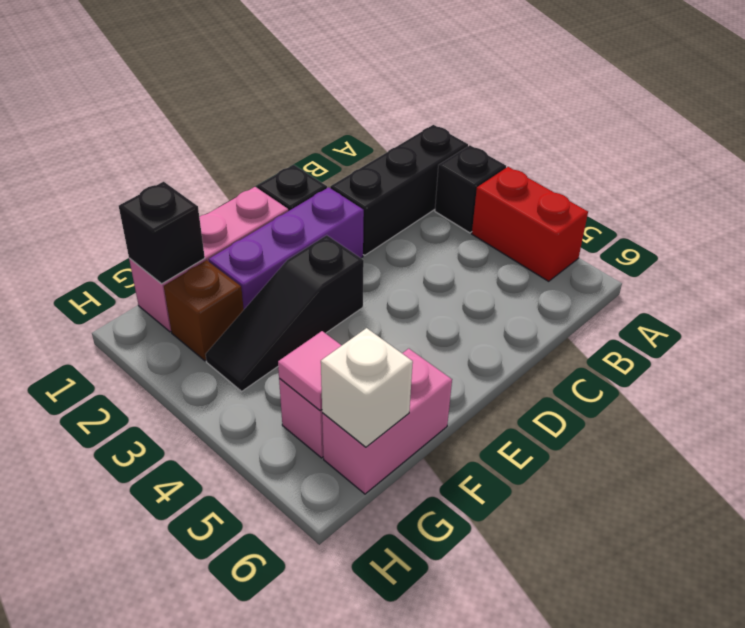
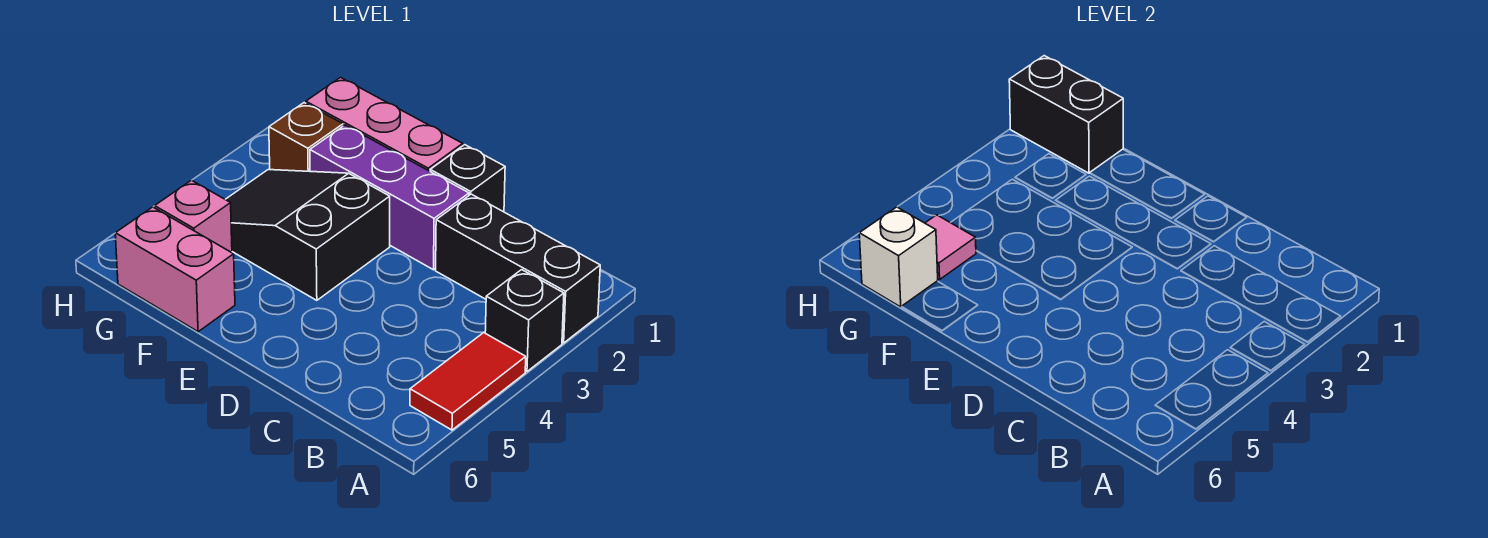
red brick A4:A5 level 1 -> red tile A4:A5 level 1
black slope E3:G3 level 1 top E -> black slope E3:G4 level 1 top E
black brick G1 level 2 -> black brick G1:H1 level 2

